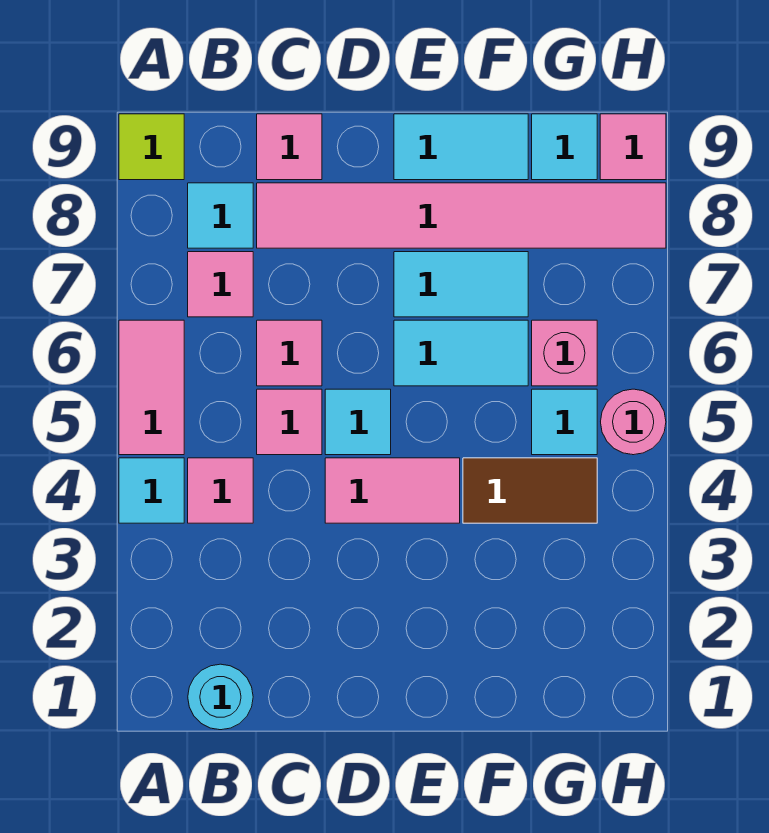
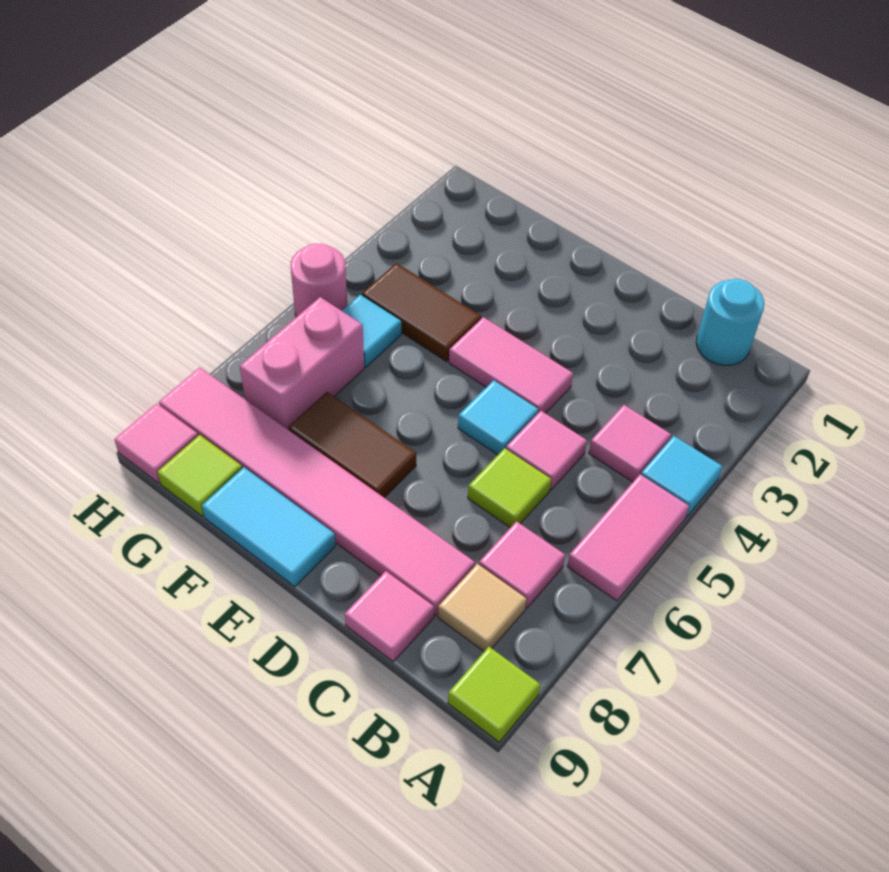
cyan tile B8 level 1 -> tan tile B8 level 1
pink tile C6 level 1 -> lime tile C6 level 1
cyan tile E6:F6 level 1 -> none
cyan tile E7:F7 level 1 -> brown tile E7:F7 level 1
pink brick G6 level 1 -> pink brick G6:G7 level 1
cyan tile G9 level 1 -> lime tile G9 level 1

